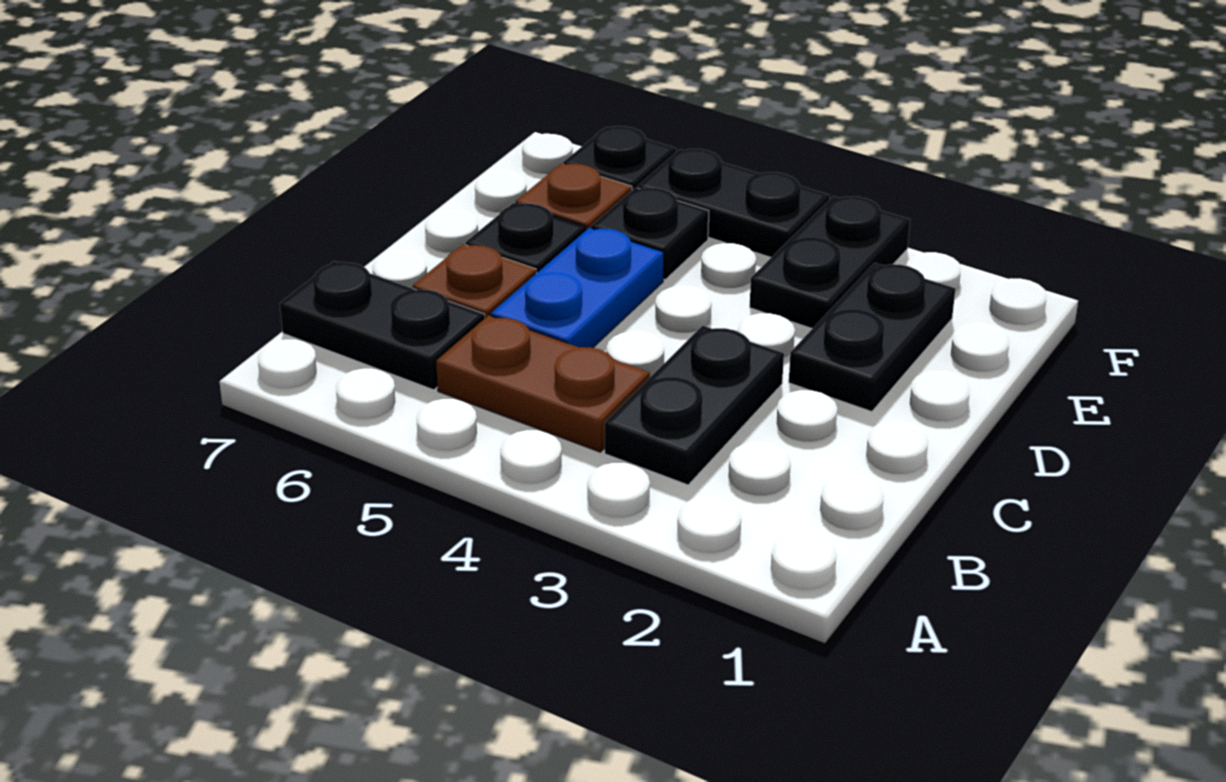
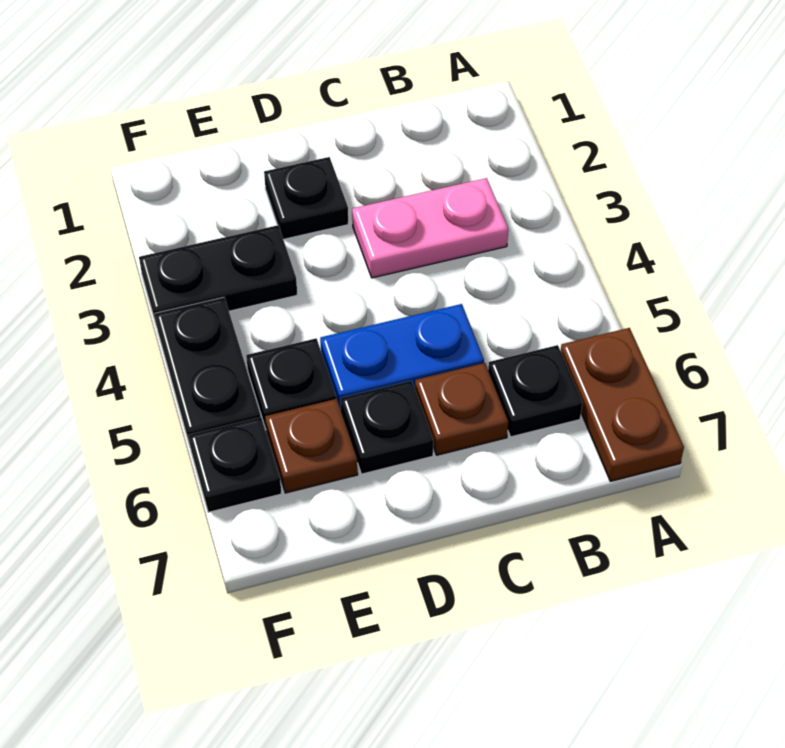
black plate B3:C3 level 1 -> pink plate B3:C3 level 1
brown plate B4:B5 level 1 -> brown plate A6:A7 level 1
black plate B6:B7 level 1 -> black plate B6 level 1
black plate D2:E2 level 1 -> black plate D2 level 1

